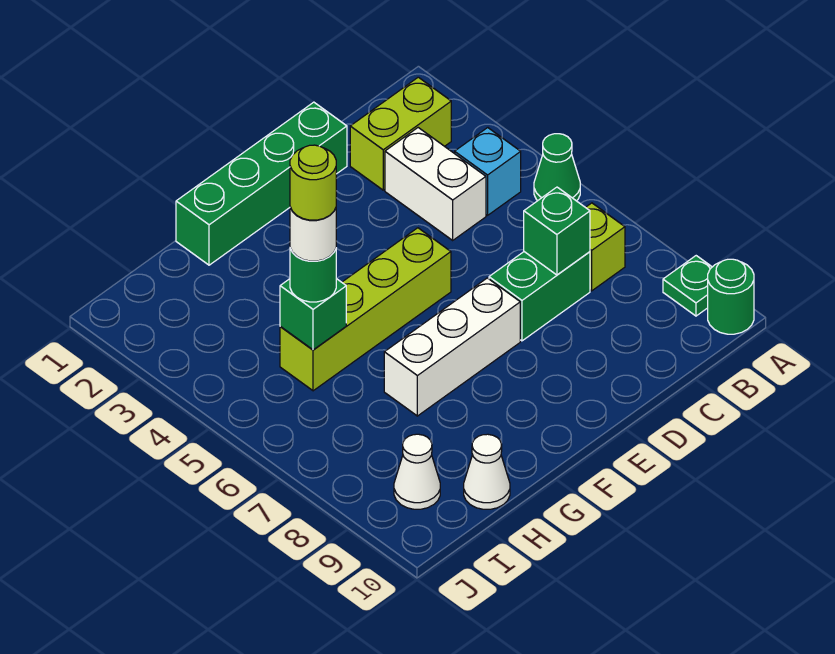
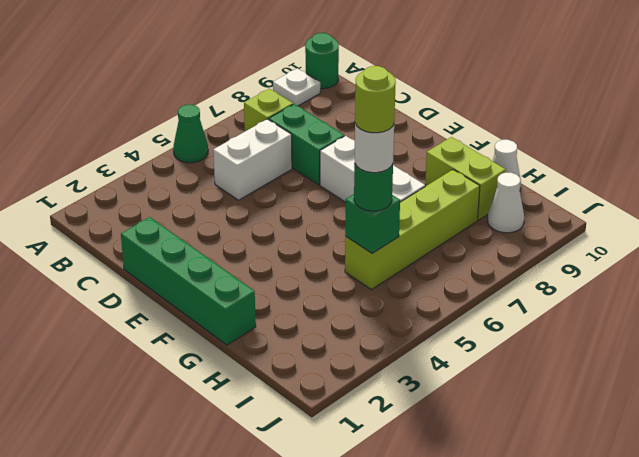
green plate A9 level 1 -> white plate A9 level 1
lime brick B2:C2 level 1 -> lime brick G9:H9 level 1
cyan brick B4 level 1 -> none
white brick C3:C4 level 1 -> white brick C5:C6 level 1
green brick C7 level 2 -> none
lime brick E5:H5 level 1 -> lime brick H5:H8 level 1

